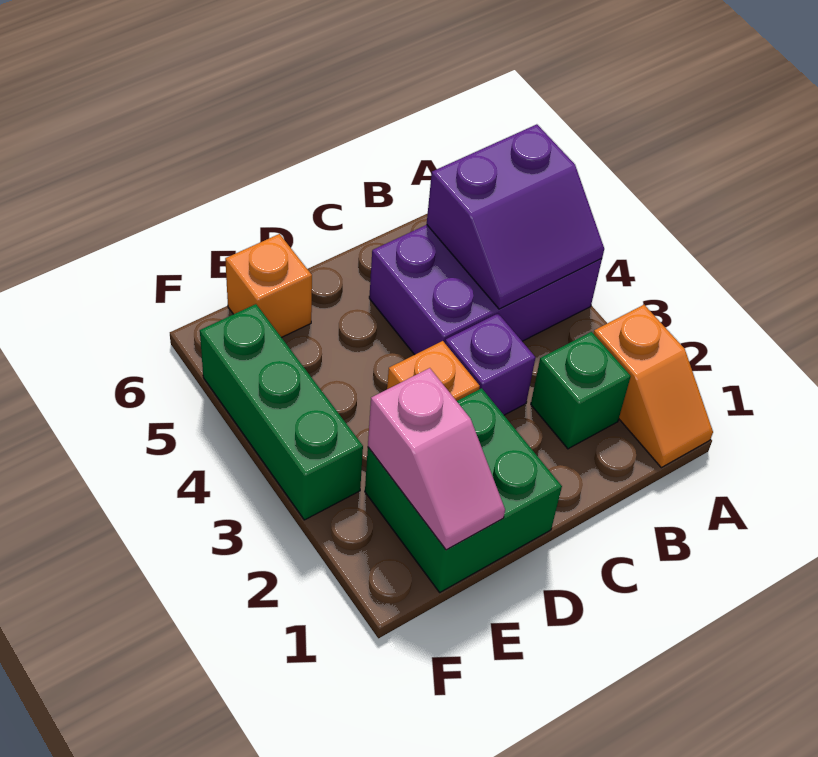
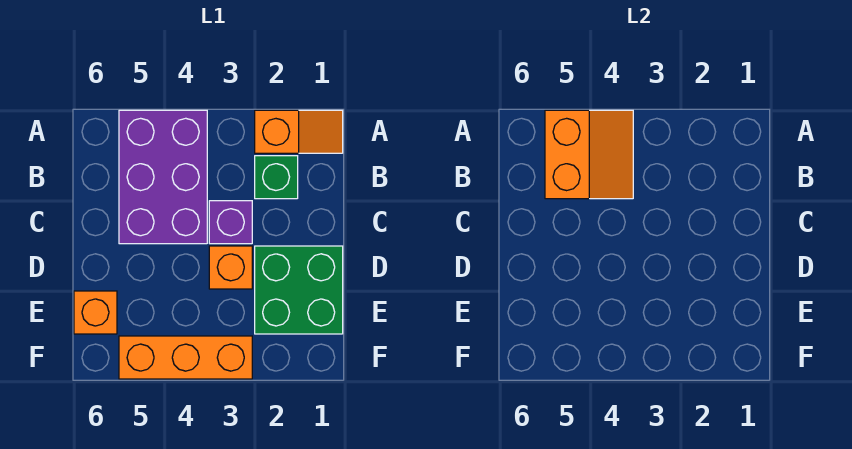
purple slope A4:B5 level 2 top 5 -> orange slope A4:B5 level 2 top 5
pink slope E1:E2 level 2 top 2 -> none
green brick F3:F5 level 1 -> orange brick F3:F5 level 1

